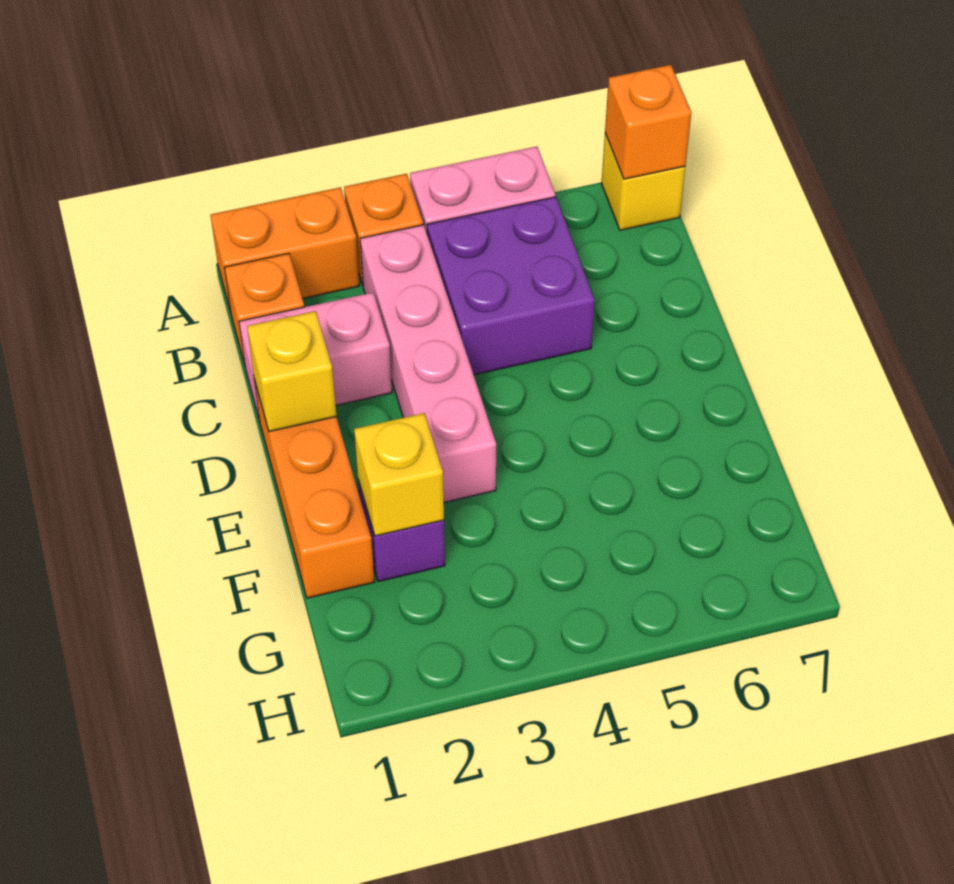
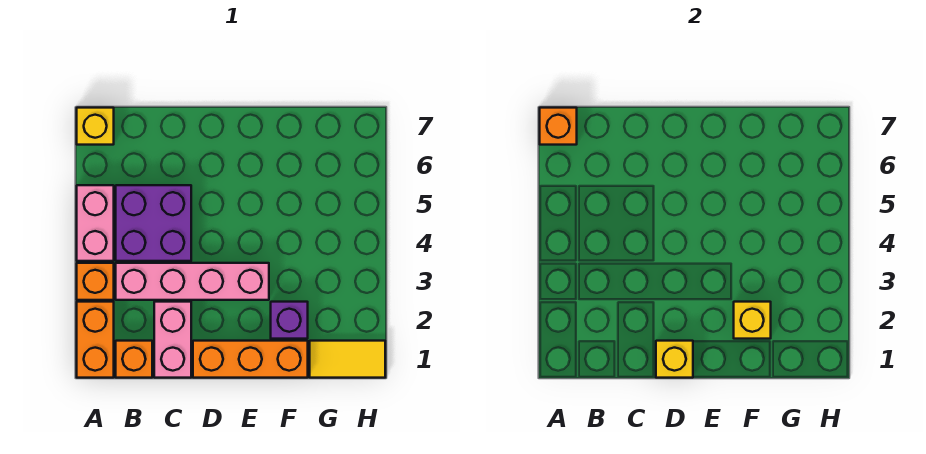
none -> yellow tile G1:H1 level 1

